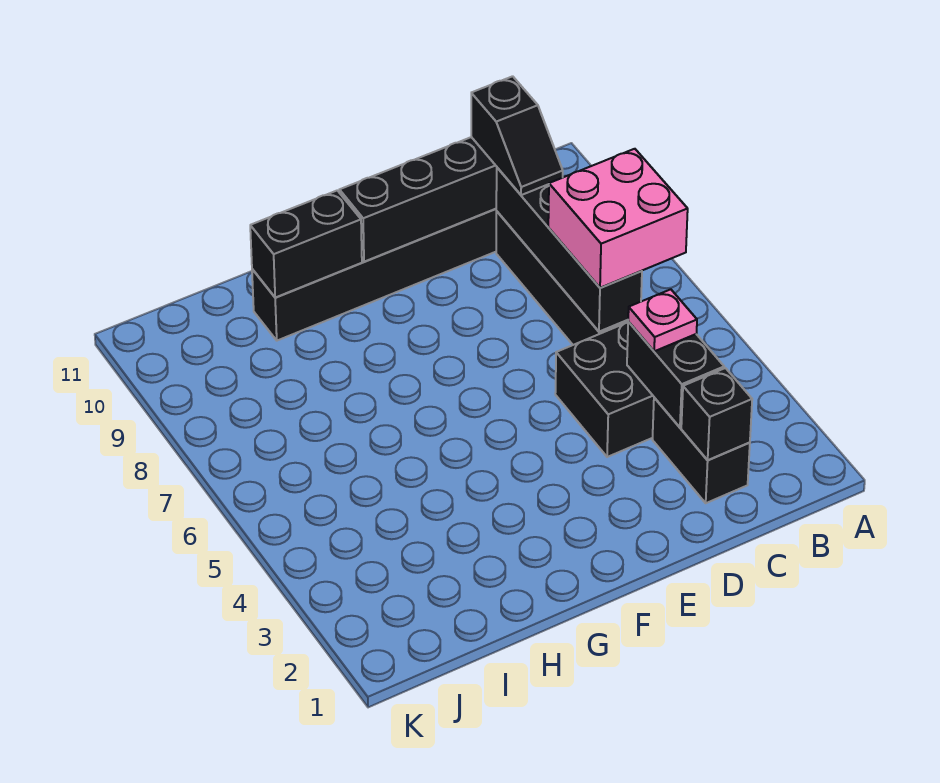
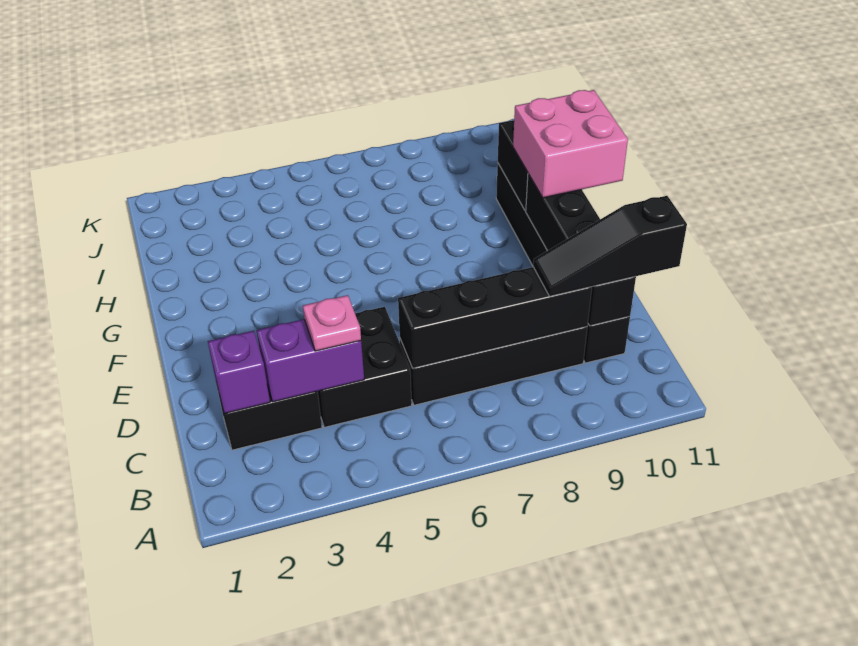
pink brick B6:C7 level 3 -> pink brick F10:G11 level 3
black brick C2 level 2 -> purple brick C2 level 2
black brick C3:C4 level 2 -> purple brick C3:C4 level 2
black slope C9:C10 level 3 top 10 -> black slope C9:C11 level 3 top 11

